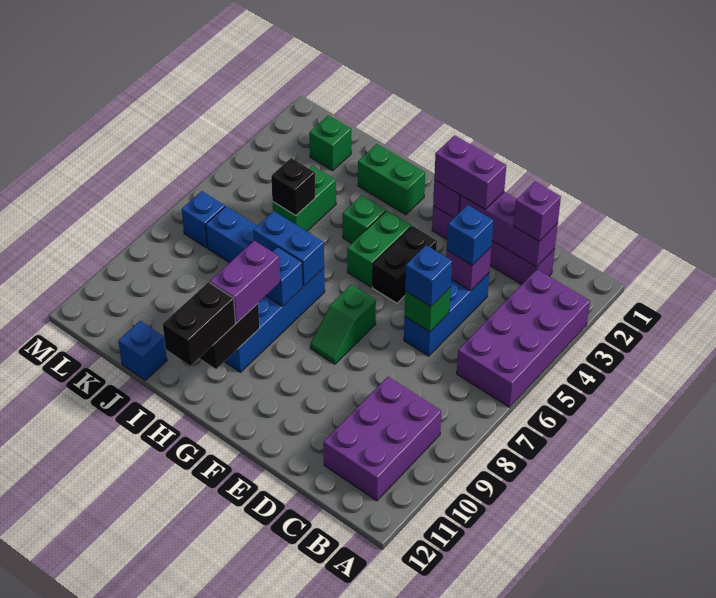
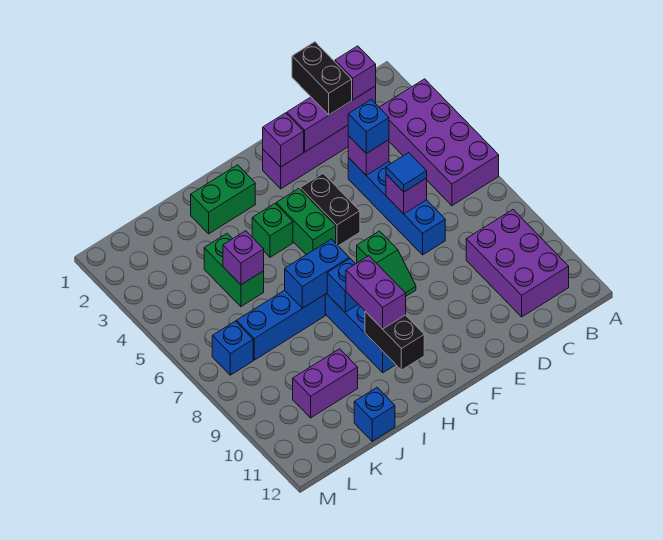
blue brick D4:D6 level 1 -> blue brick D4:D7 level 1
green brick D6 level 2 -> purple brick D6 level 2
blue brick D6 level 3 -> blue tile D6 level 3
purple brick E2:F2 level 3 -> purple brick J10:K10 level 1
black brick H11:H12 level 3 -> black brick D1:D2 level 3
black brick J5 level 2 -> purple brick J5 level 2
green brick K2 level 1 -> none

